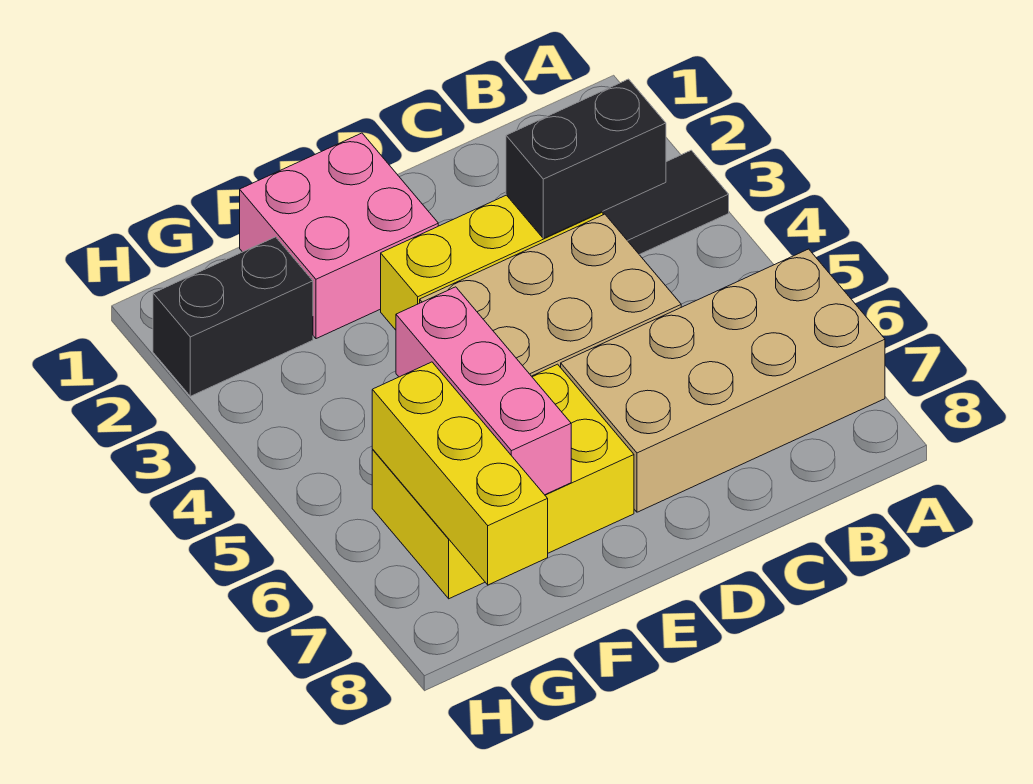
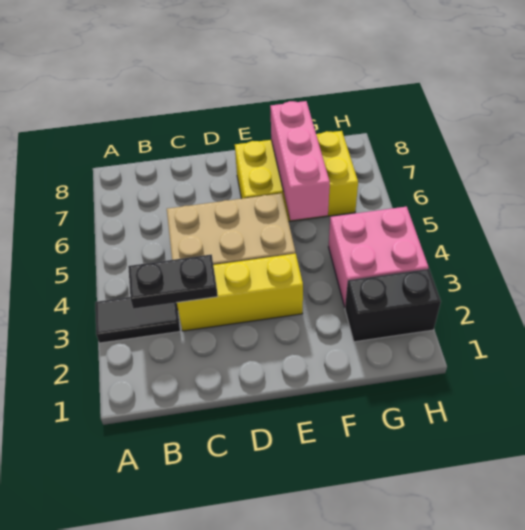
tan brick A6:D7 level 1 -> none
black brick B3:C3 level 2 -> black plate B3:C3 level 2
pink brick E1:F2 level 1 -> pink brick G3:H4 level 1
yellow brick G6:G8 level 2 -> none

